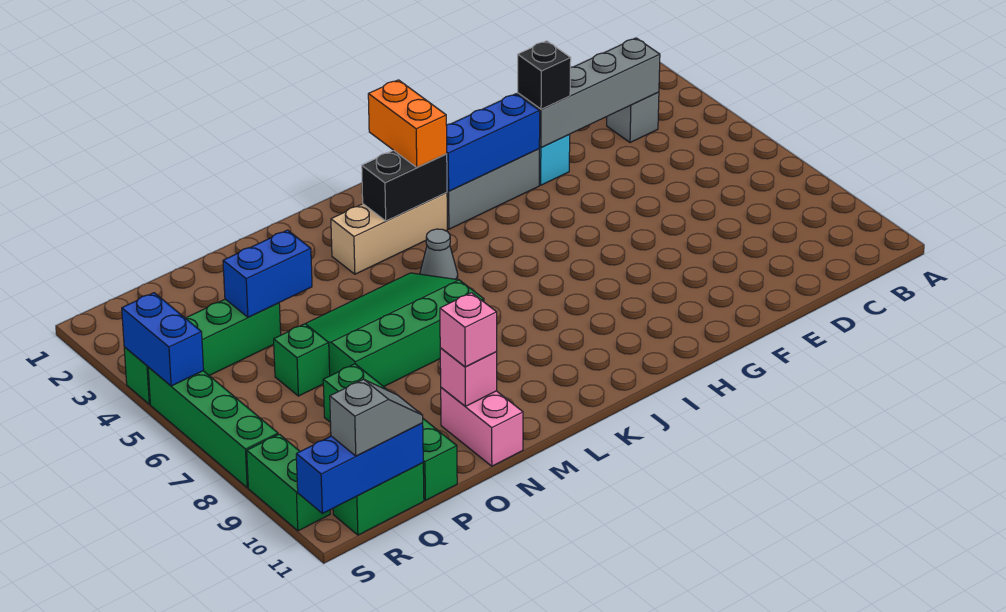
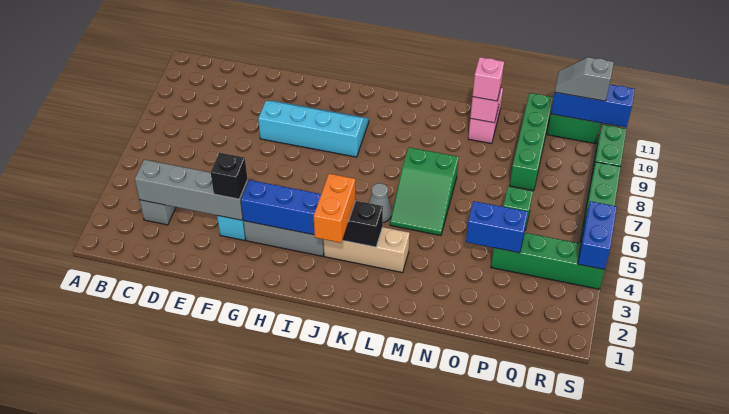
none -> cyan slope F8:I9 level 1 top 8
green slope L5:O7 level 1 top 7 -> green slope L5:M7 level 1 top 7

